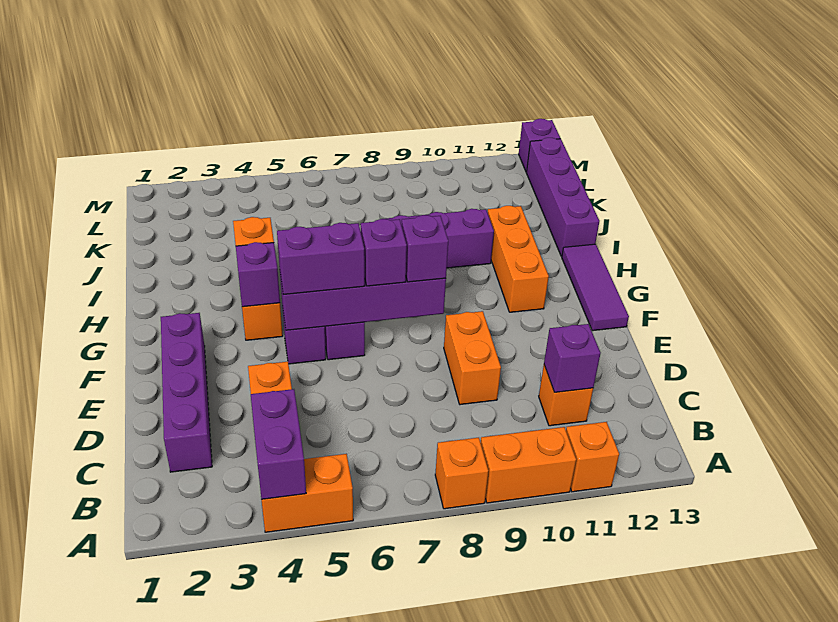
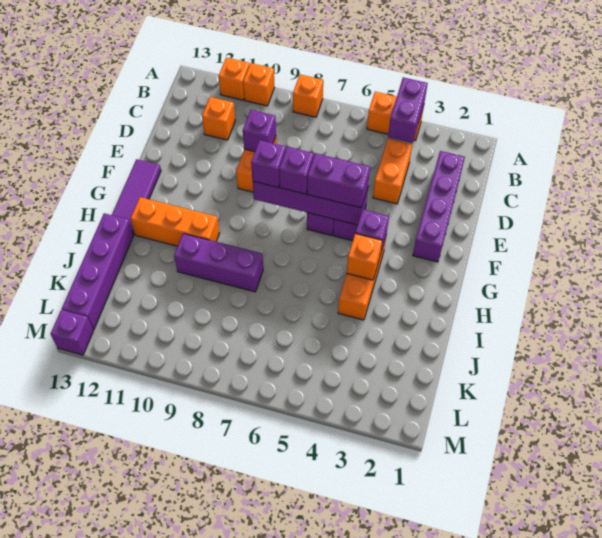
orange brick A9:A10 level 1 -> orange brick A10 level 1
purple brick C11 level 2 -> purple brick D9 level 2
orange brick G11:I11 level 1 -> orange brick H10:H12 level 1

